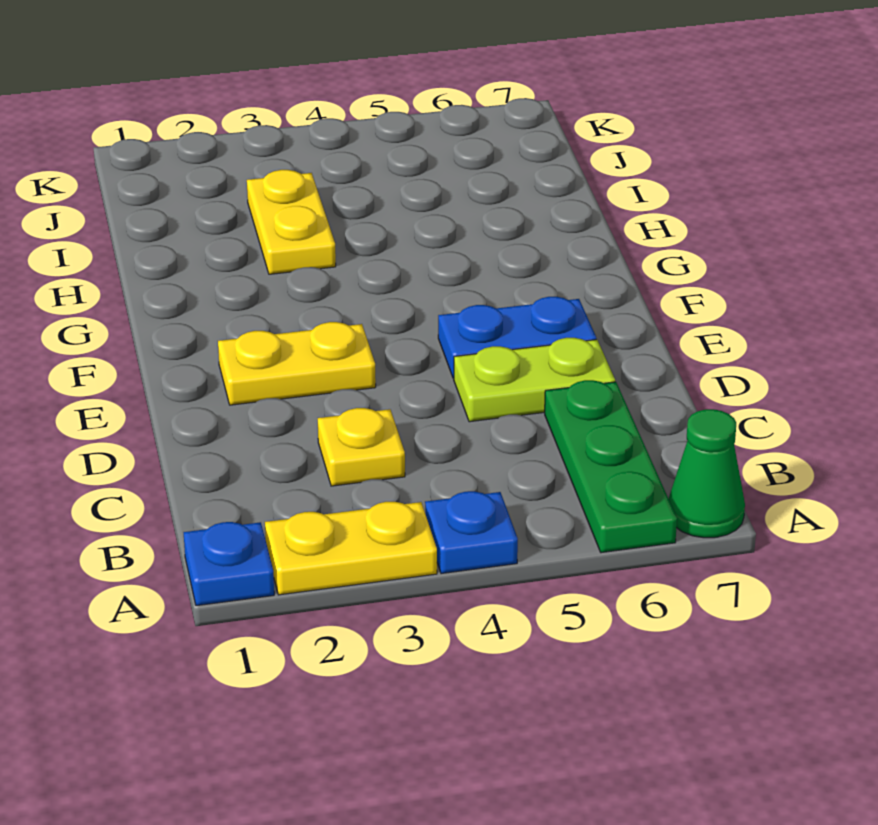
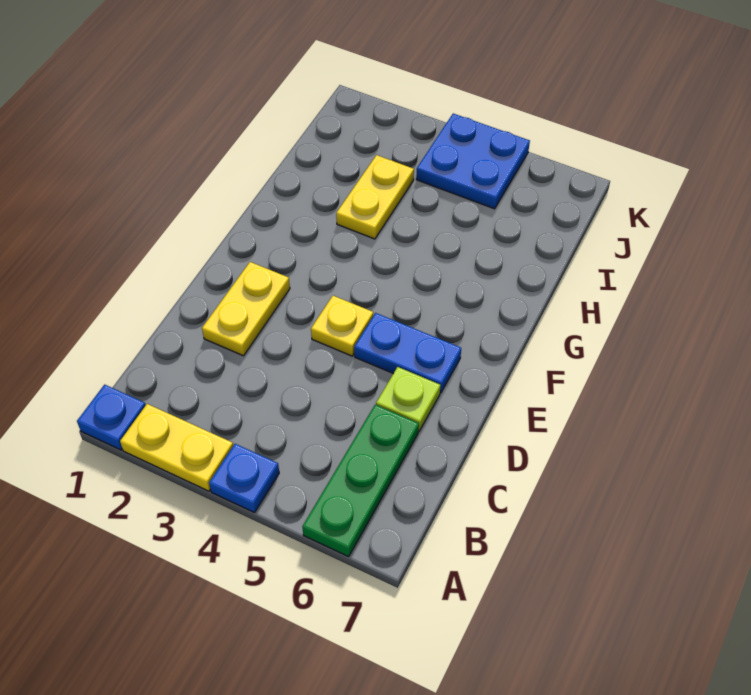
green cone A7 level 1 -> none
yellow plate C3 level 1 -> yellow plate E4 level 1
lime plate D5:D6 level 1 -> lime plate D6 level 1
yellow plate E2:E3 level 1 -> yellow plate D2:E2 level 1
none -> blue plate J4:K5 level 1

